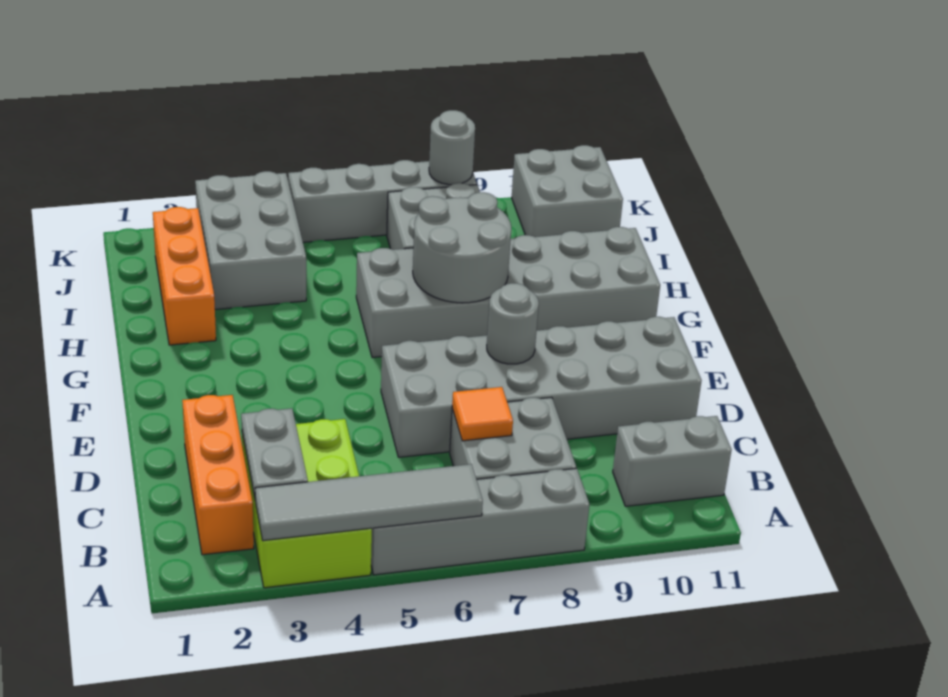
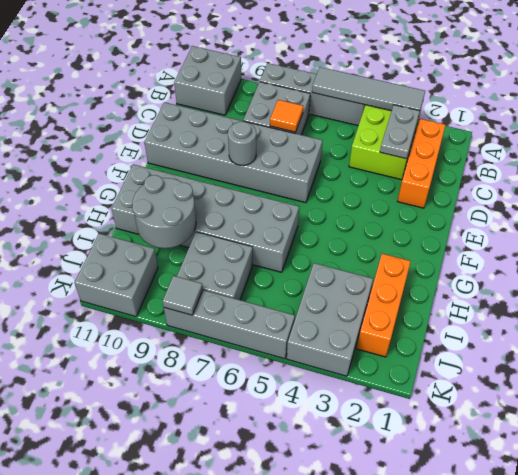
grey brick B10:B11 level 1 -> grey brick A10:B11 level 1
grey round brick G7:H8 level 2 -> grey round brick H9:I10 level 2
grey round brick K8 level 2 -> grey tile K8 level 2

